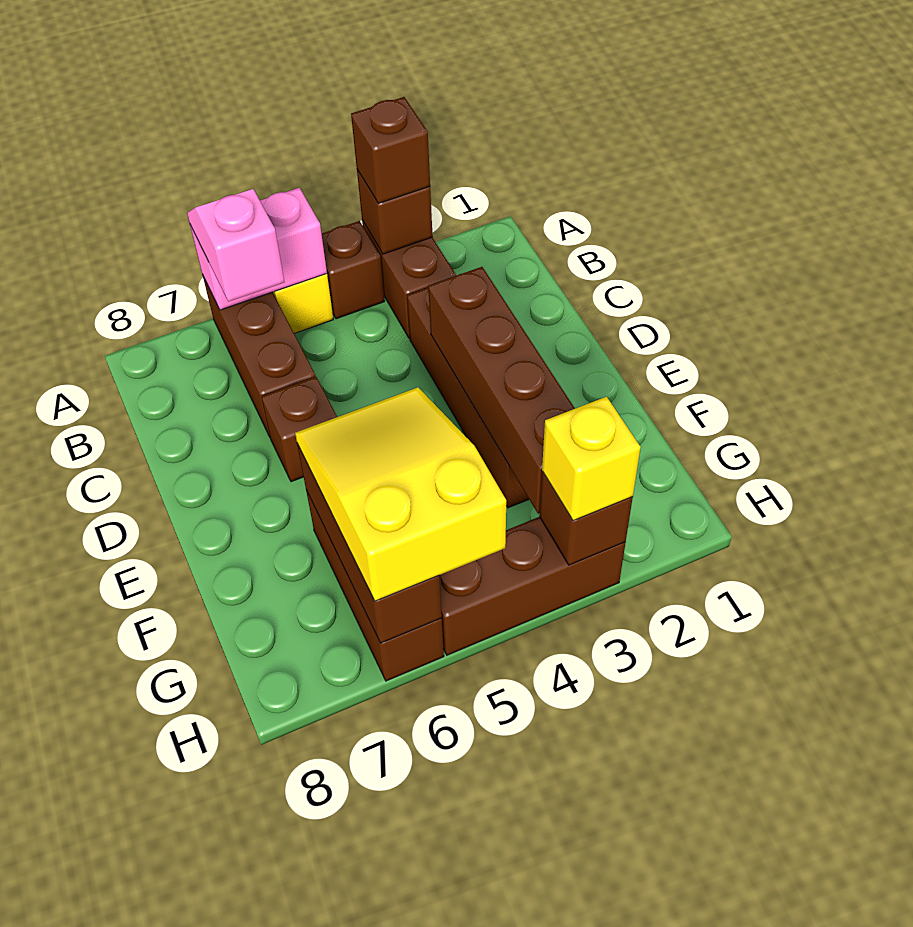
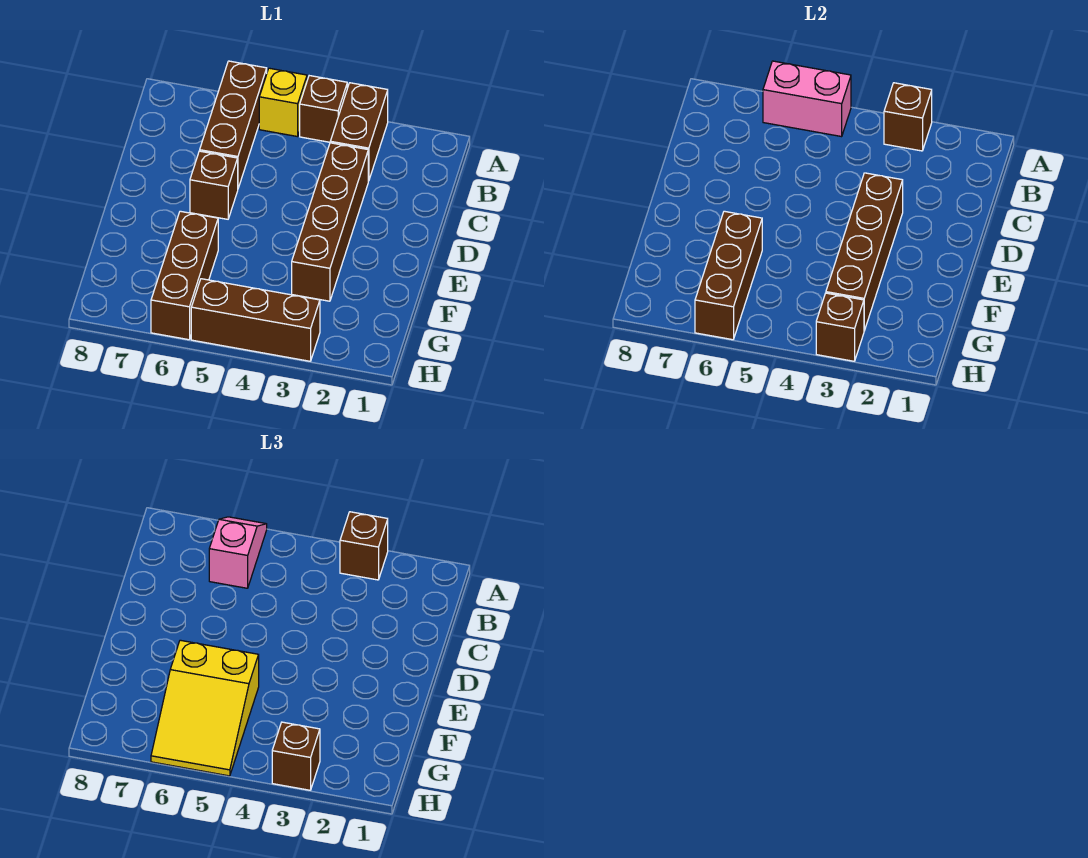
yellow slope F5:H6 level 3 top H -> yellow slope F5:H6 level 3 top F
yellow brick H3 level 3 -> brown brick H3 level 3

